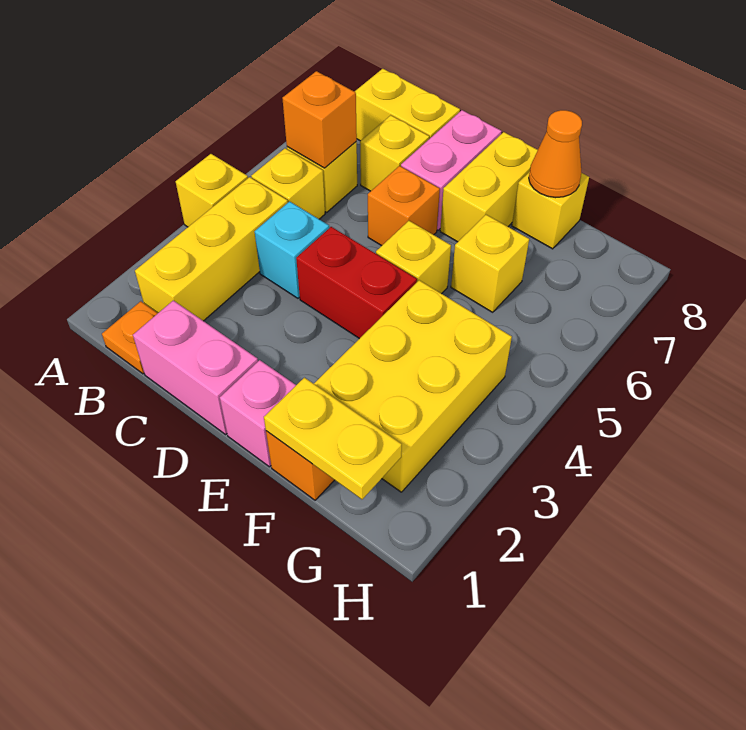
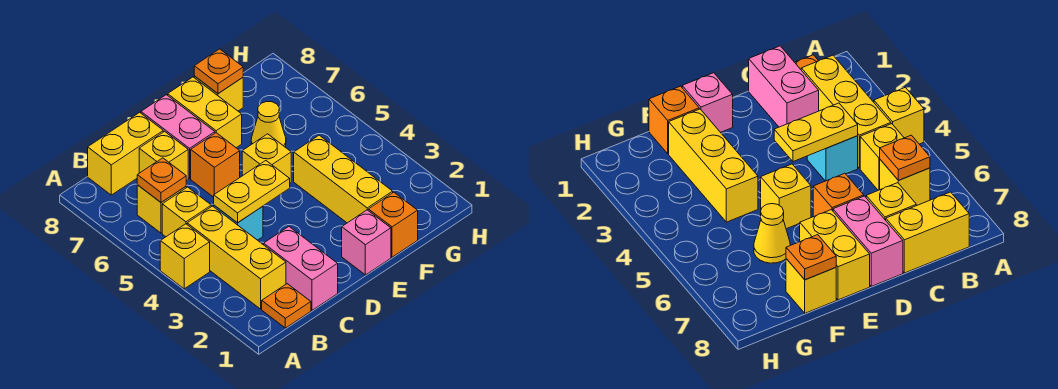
orange brick B6 level 2 -> orange plate B6 level 2
pink brick C1:D1 level 1 -> pink brick C1:C2 level 1
red brick D4:E4 level 1 -> none
yellow plate F1:G1 level 2 -> yellow plate C4:D4 level 2
yellow brick F2:G4 level 1 -> yellow brick F2:F4 level 1
yellow brick F6 level 1 -> yellow cone F6 level 1
orange cone F8 level 2 -> orange plate F8 level 2

